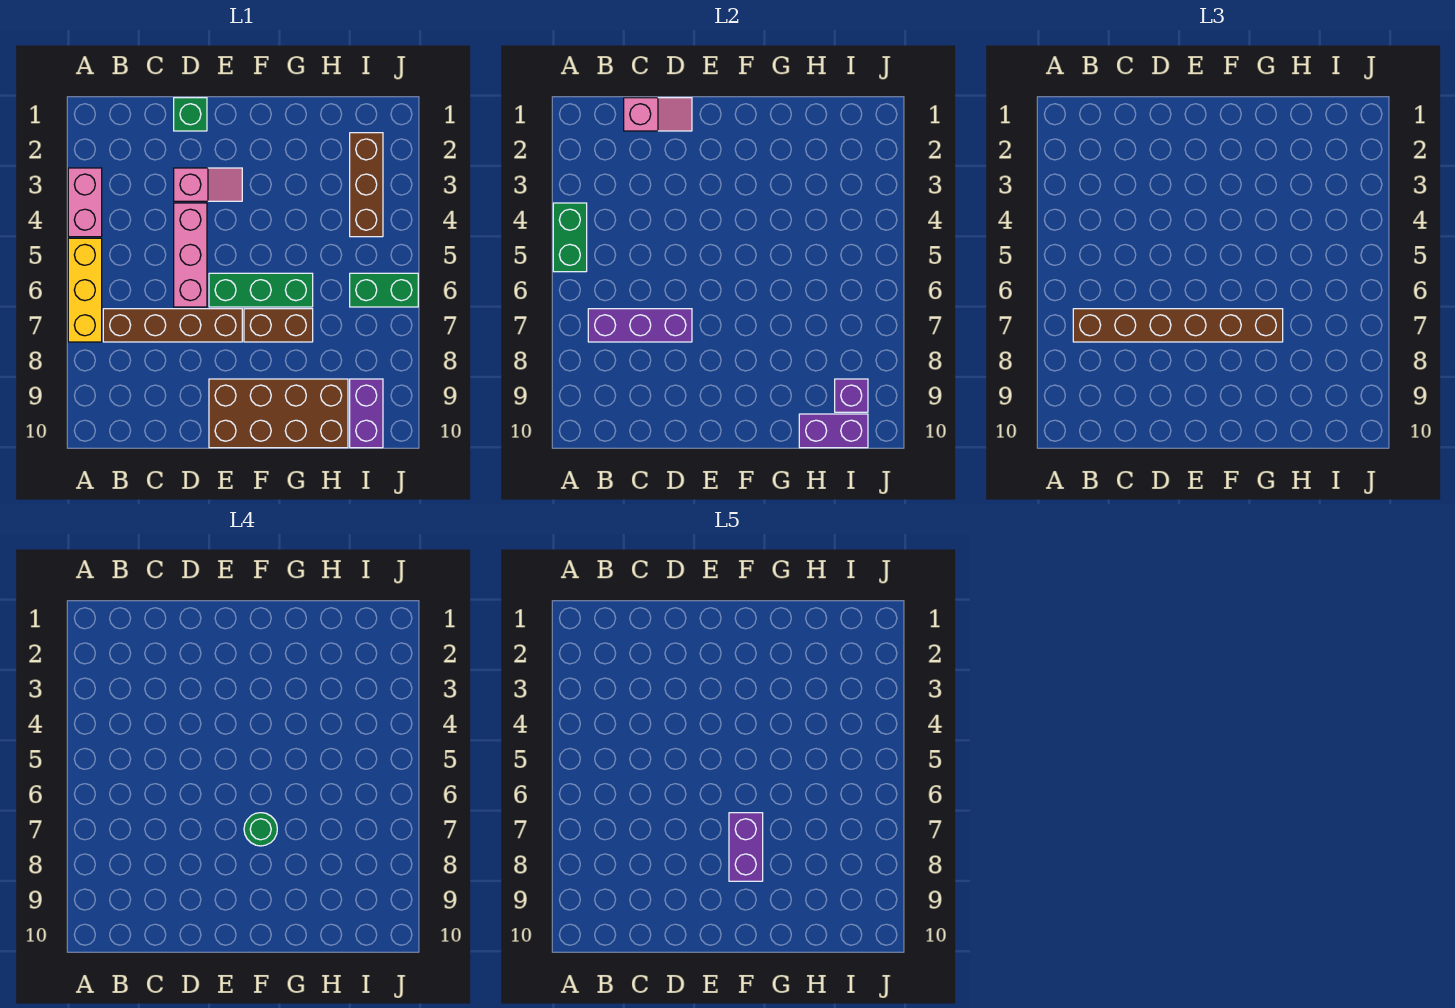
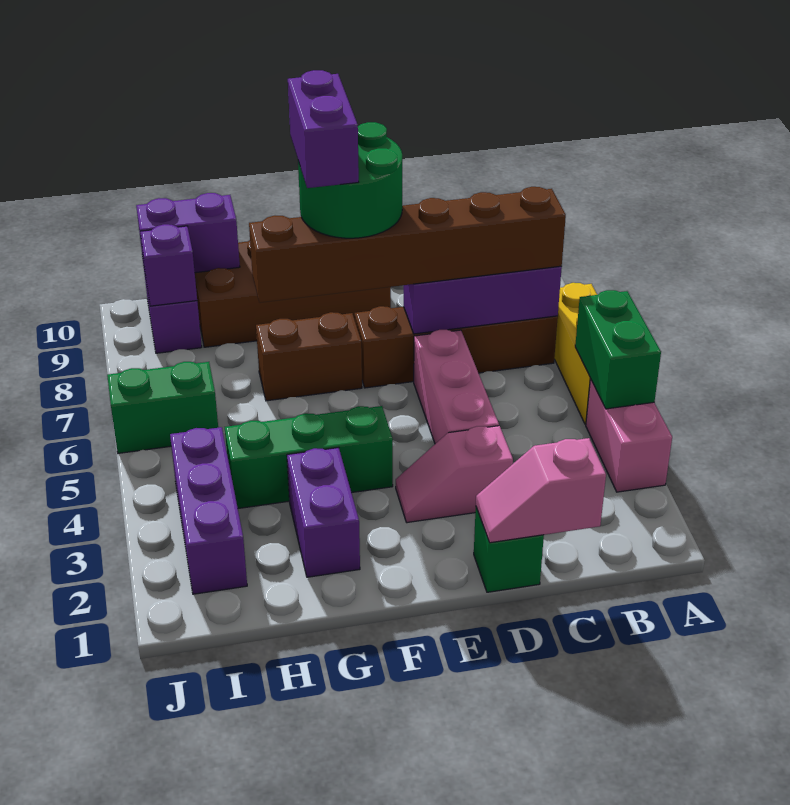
green brick E6:G6 level 1 -> green brick F4:H4 level 1
green round brick F7 level 4 -> green round brick E7:F8 level 4
none -> purple brick G2:G3 level 1
brown brick I2:I4 level 1 -> purple brick I2:I4 level 1

